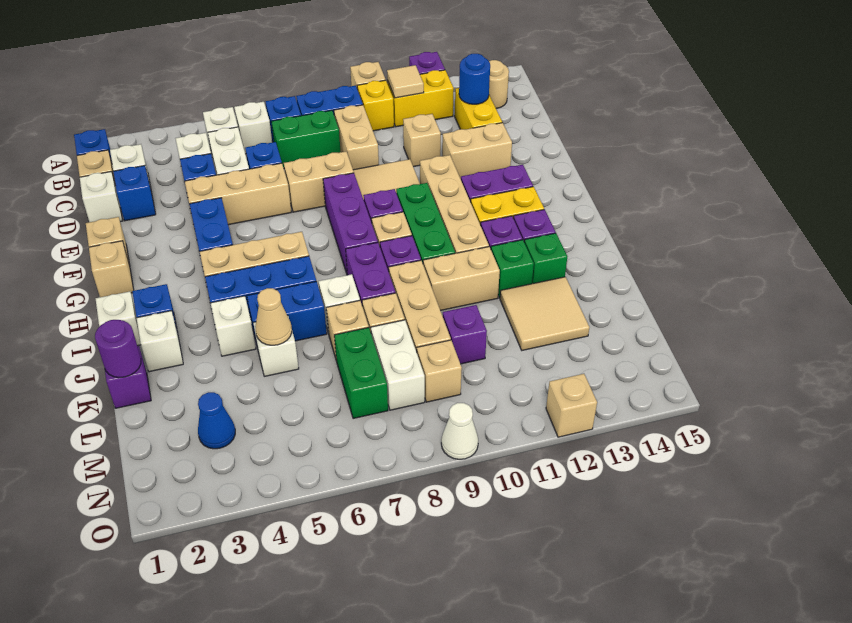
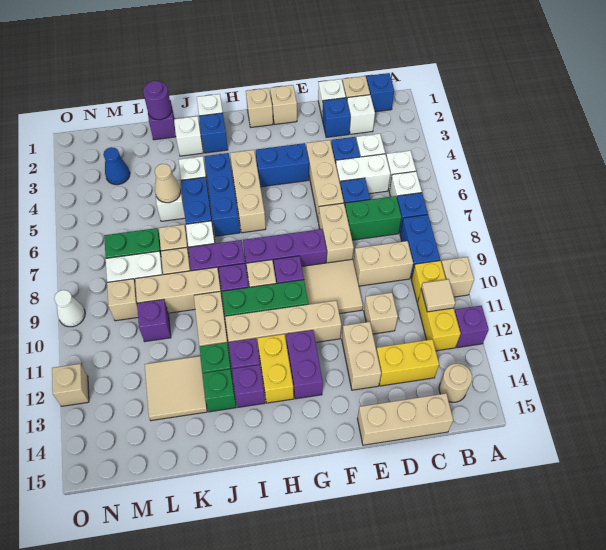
green brick C7:C8 level 1 -> green brick C7:D7 level 1
blue round brick C13 level 2 -> none
none -> tan brick C15:E15 level 1

